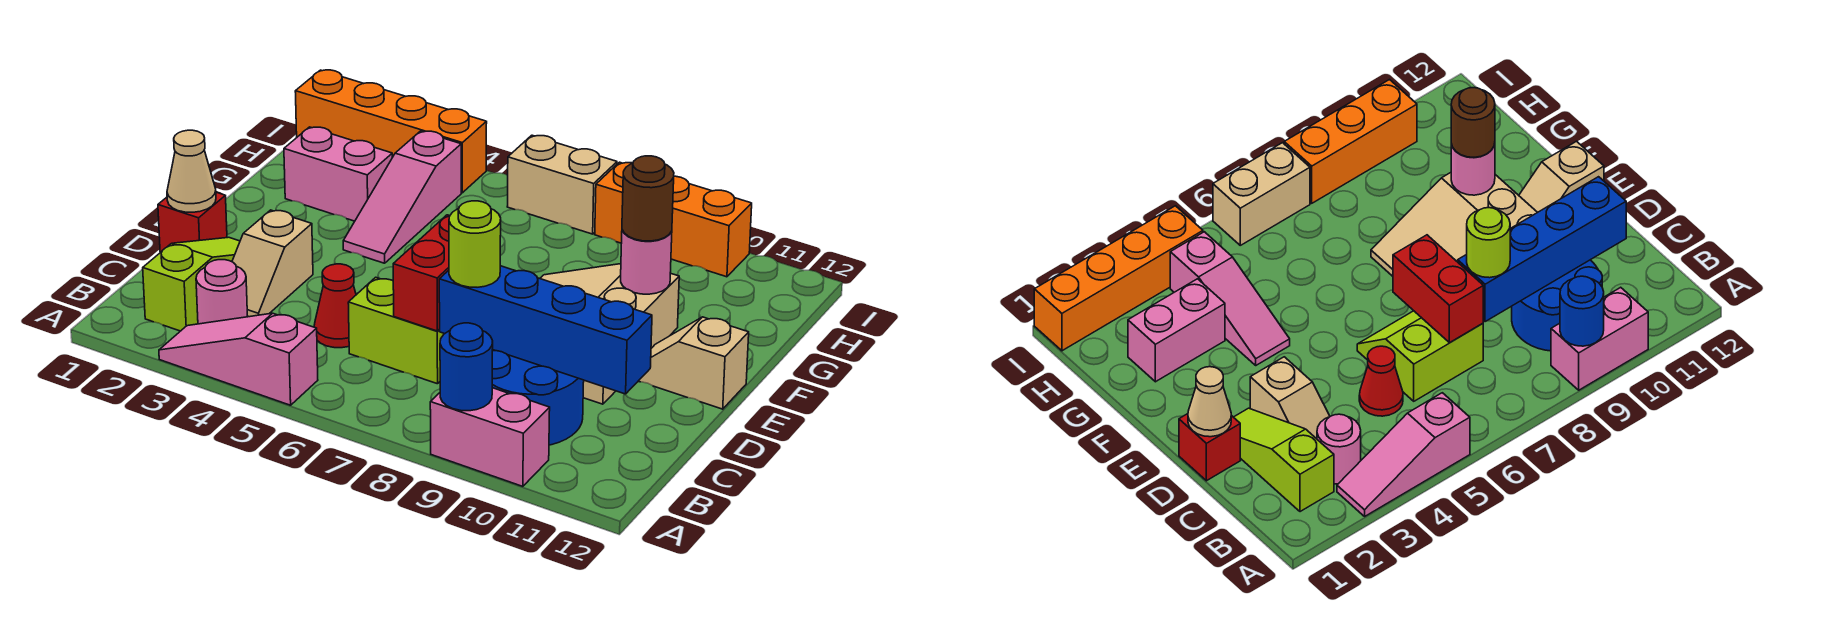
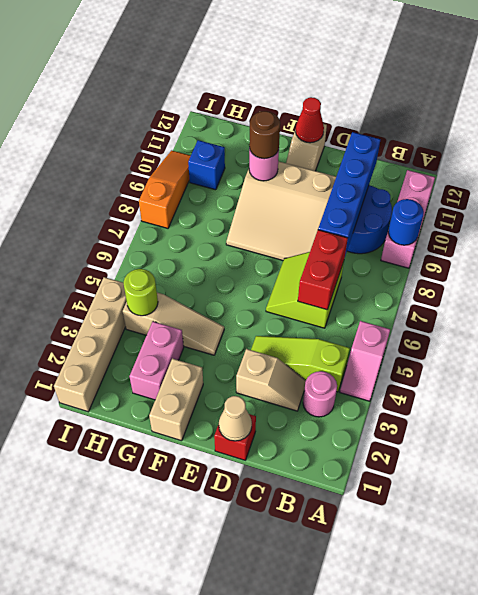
pink slope A3:A5 level 1 top 5 -> pink slope A4:A5 level 1 top 5
pink brick A9:A10 level 1 -> pink brick A9:A11 level 1
lime slope B2:D2 level 1 top B -> lime slope B4:D4 level 1 top B
red cone C5 level 1 -> red cone E12 level 2
red brick C7:D7 level 2 -> red brick C6:C7 level 2
lime round brick C8 level 3 -> lime round brick H4 level 2
pink slope F4:H4 level 1 top H -> tan slope F4:H4 level 1 top H
none -> blue brick H10 level 1
orange brick I1:I4 level 1 -> tan brick I1:I4 level 1
tan brick I6:I7 level 1 -> tan brick F1:F2 level 1
orange brick I8:I10 level 1 -> orange slope I8:I10 level 1 top 8

